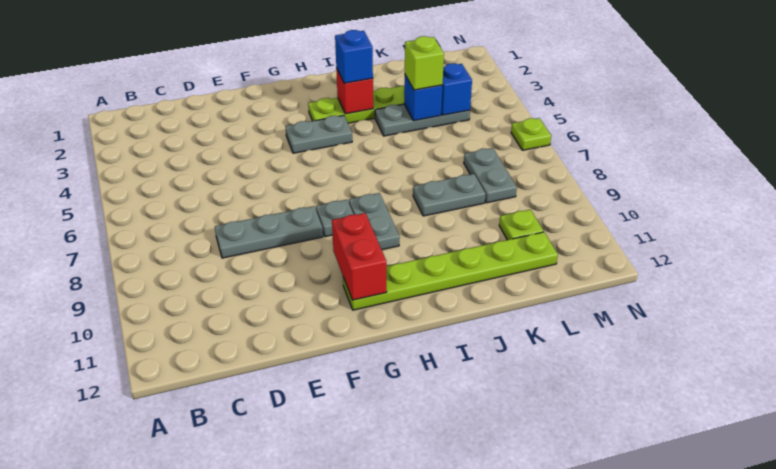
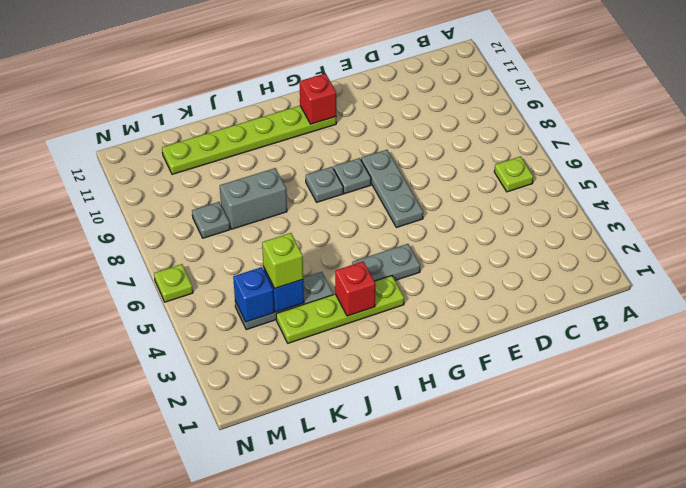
grey plate D8:F8 level 1 -> grey plate F6:F8 level 1
red brick G10:G11 level 2 -> red brick G11 level 2
grey plate H8:H9 level 1 -> grey plate H8 level 1
blue brick I3 level 3 -> none
grey plate J8:K8 level 1 -> grey brick J8:K8 level 1
grey plate L7:L8 level 1 -> grey plate L8 level 1
lime plate L10 level 1 -> lime plate B6 level 1

